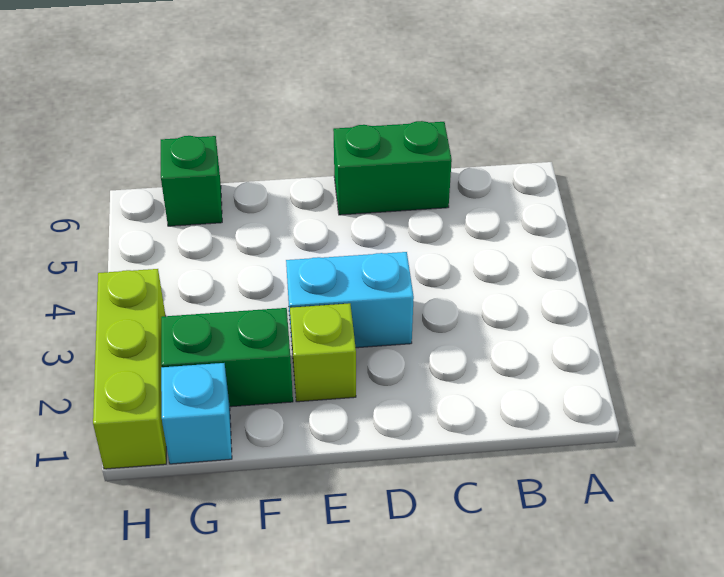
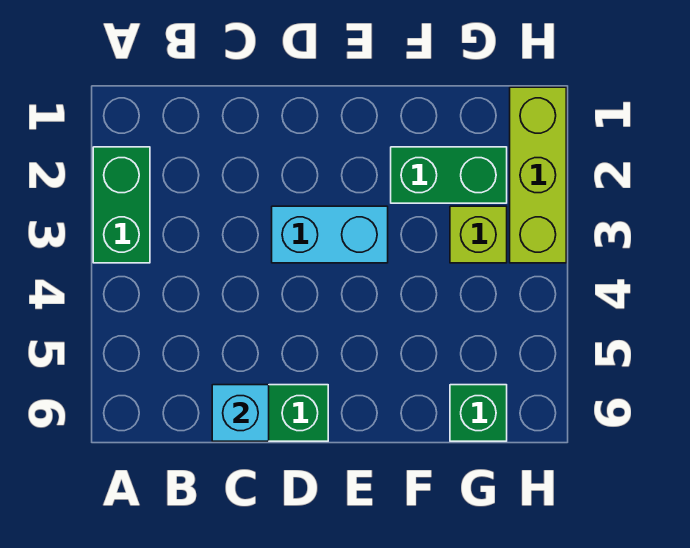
none -> green brick A2:A3 level 1
lime brick E2 level 1 -> lime brick G3 level 1
cyan brick G1 level 1 -> cyan brick C6 level 2

